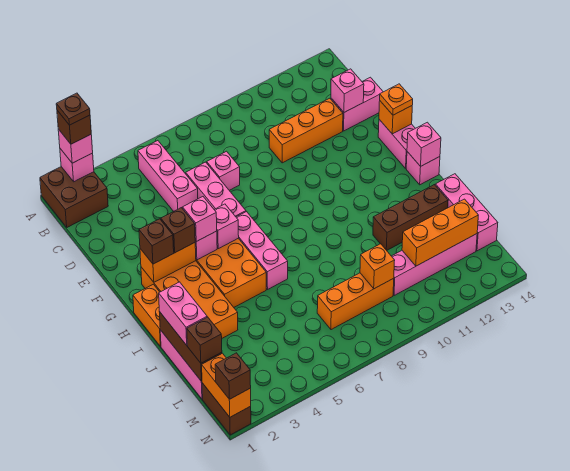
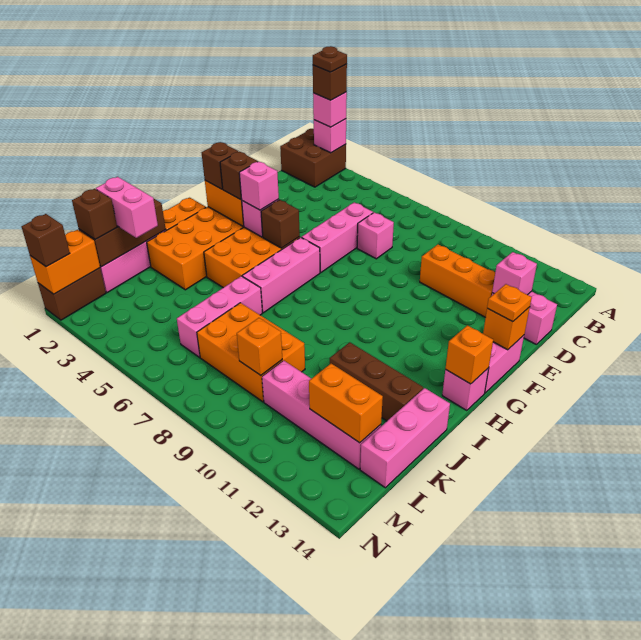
pink brick B5:D5 level 1 -> pink brick J6:L6 level 1
pink brick G5 level 2 -> brown brick G5 level 2
pink brick H14 level 2 -> orange brick H14 level 2
pink brick J1:K1 level 3 -> pink brick K1:K2 level 3
orange brick L7:L9 level 1 -> orange brick K7:L9 level 1
orange brick L11:L13 level 2 -> orange brick L12:L13 level 2

